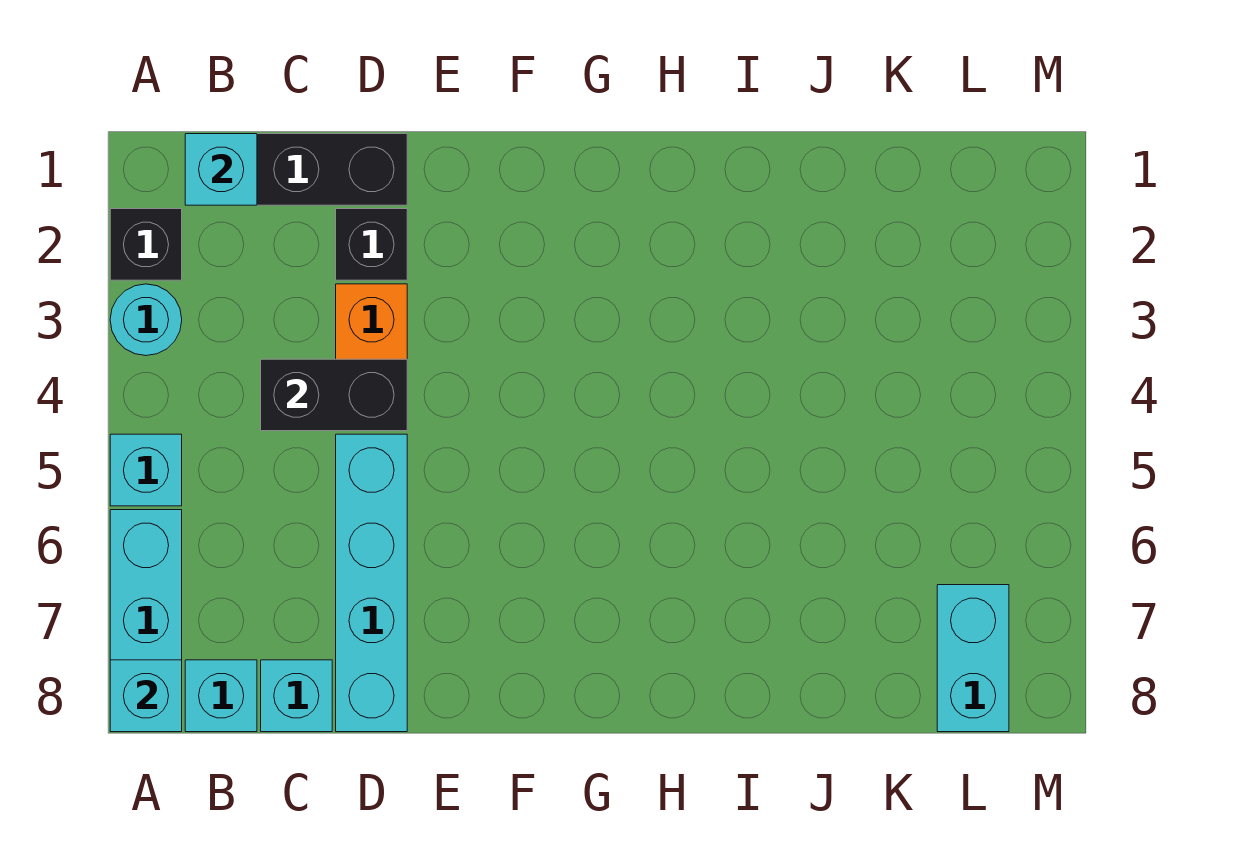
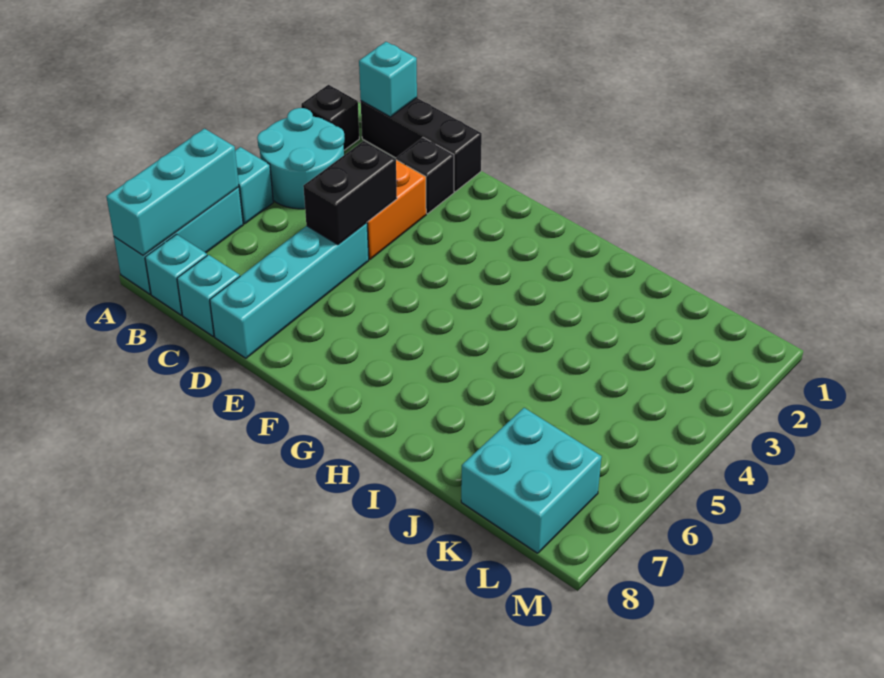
cyan round brick A3 level 1 -> cyan round brick A3:B4 level 1
cyan brick A8 level 2 -> cyan brick A6:A8 level 2
black brick C4:D4 level 2 -> black brick D4:D5 level 2
cyan brick L7:L8 level 1 -> cyan brick K7:L8 level 1

